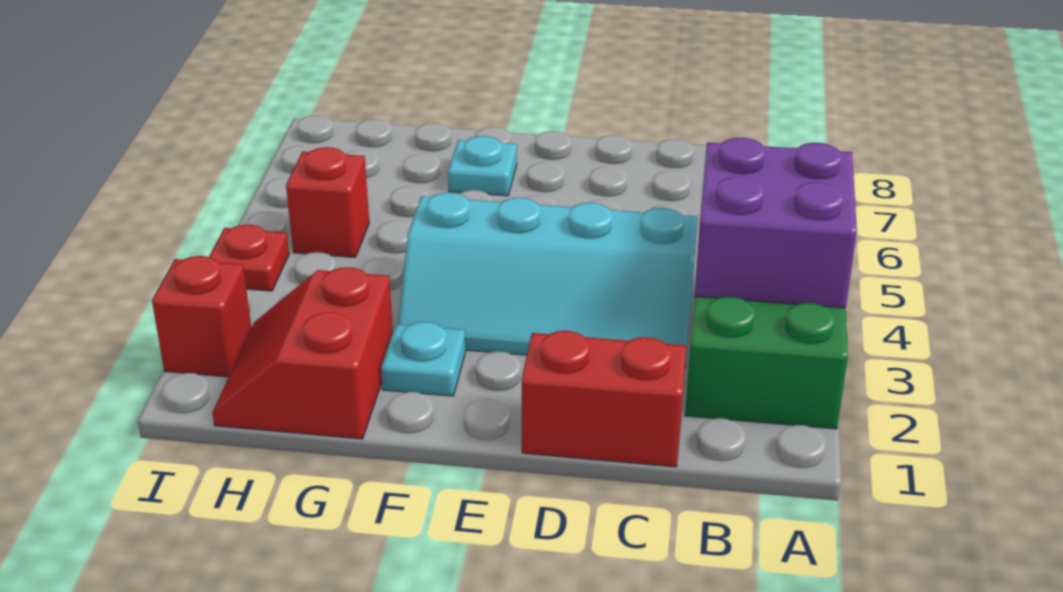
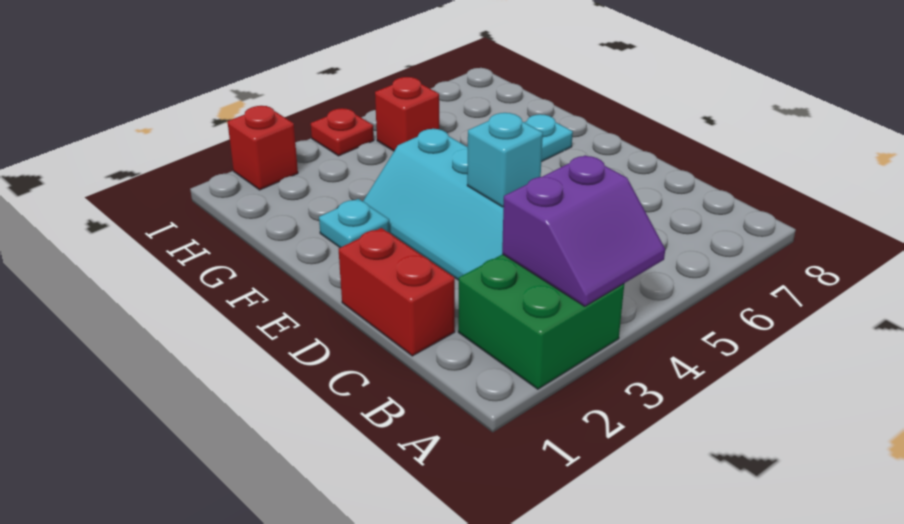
purple brick A3:B4 level 2 -> purple slope A3:B4 level 2 top B
none -> cyan brick D4 level 2
red slope G1:H2 level 1 top G -> none

